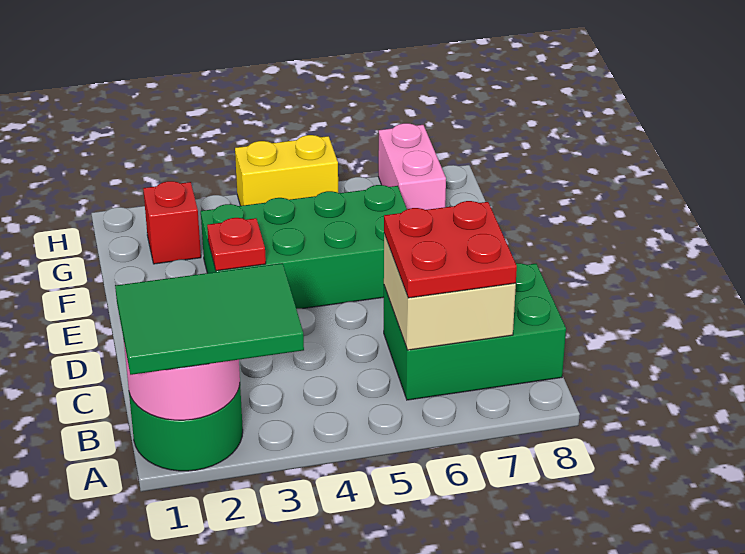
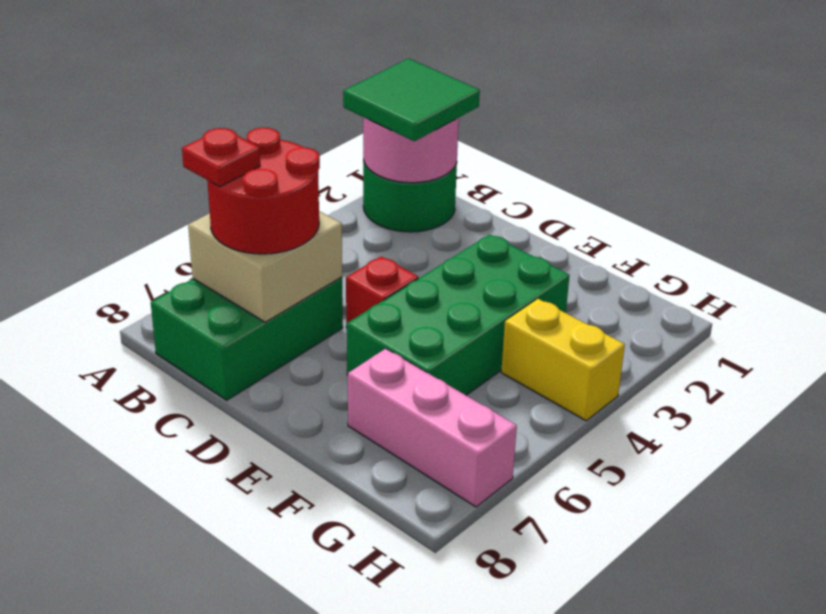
green tile A1:B3 level 3 -> green tile A1:B2 level 3
red plate B6:C7 level 3 -> red round brick B6:C7 level 3
red plate E3 level 2 -> red plate B7 level 4
red brick G2 level 1 -> red brick D5 level 1
pink brick G7:H7 level 1 -> pink brick F7:H7 level 1
yellow brick H4:H5 level 1 -> yellow brick G4:H4 level 1

